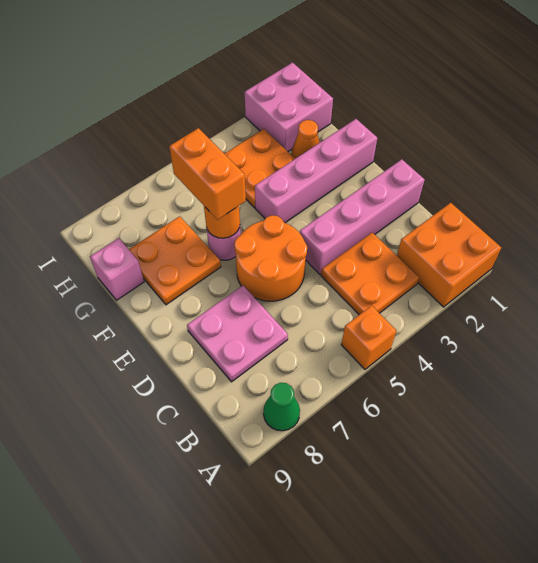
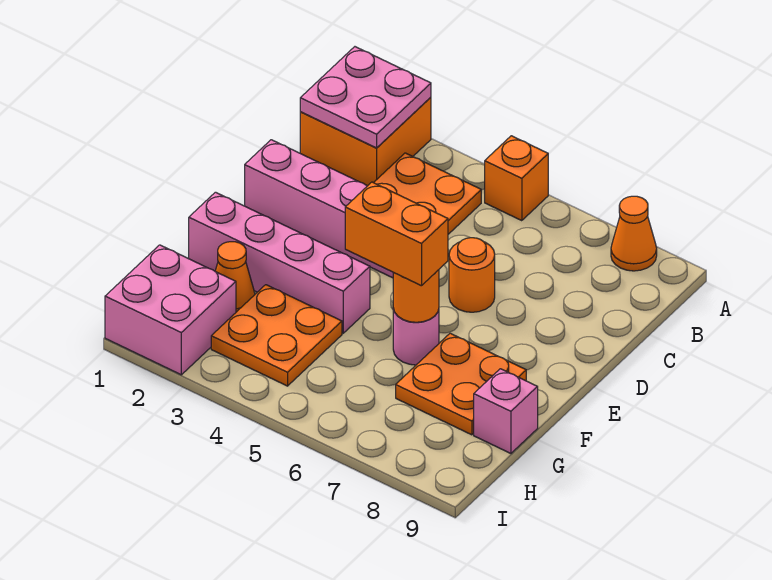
green cone A8 level 1 -> orange cone A8 level 1
pink plate C7:D8 level 1 -> pink plate A1:B2 level 2
orange round brick D5:E6 level 1 -> orange round brick D6 level 1
orange brick F6:G6 level 3 -> orange brick F5:F6 level 3

